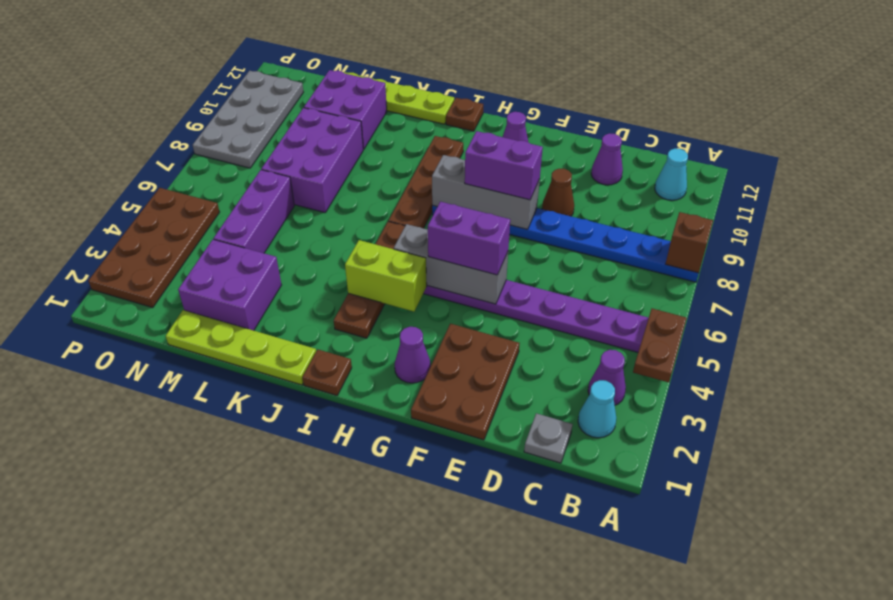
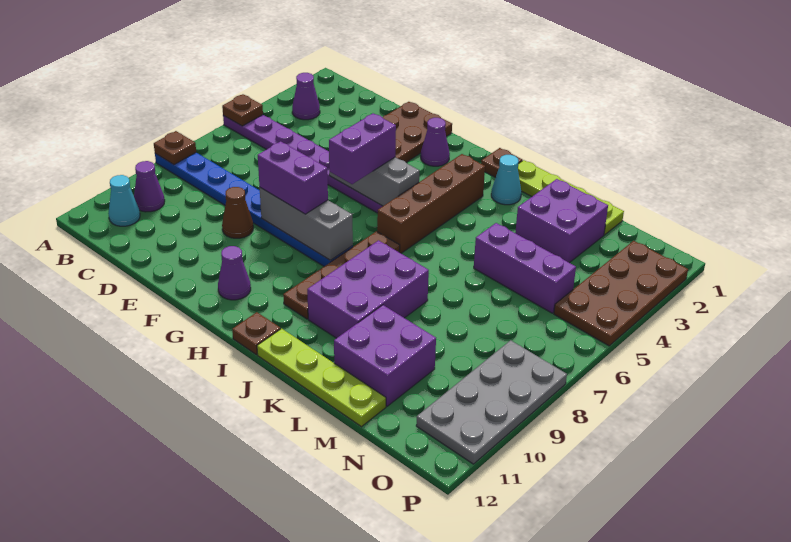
brown plate A4:A5 level 2 -> brown plate A5 level 2
brown brick A8 level 2 -> brown plate A8 level 2
cyan cone B2 level 1 -> cyan cone J2 level 1
grey plate C1 level 1 -> none
purple cone D11 level 1 -> purple cone B10 level 1
purple brick F5:G5 level 3 -> purple brick G5:G6 level 3
lime brick H4:I4 level 2 -> none
brown plate I3:I6 level 1 -> brown brick I3:I6 level 1
purple brick L7:M9 level 1 -> purple brick J8:K10 level 1
purple brick M4:M6 level 1 -> purple brick L5:N5 level 1

